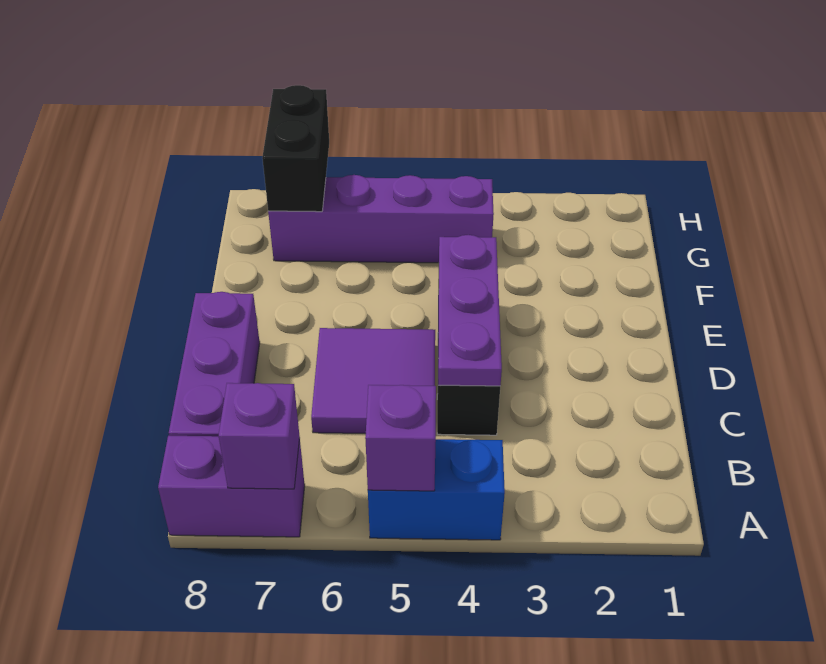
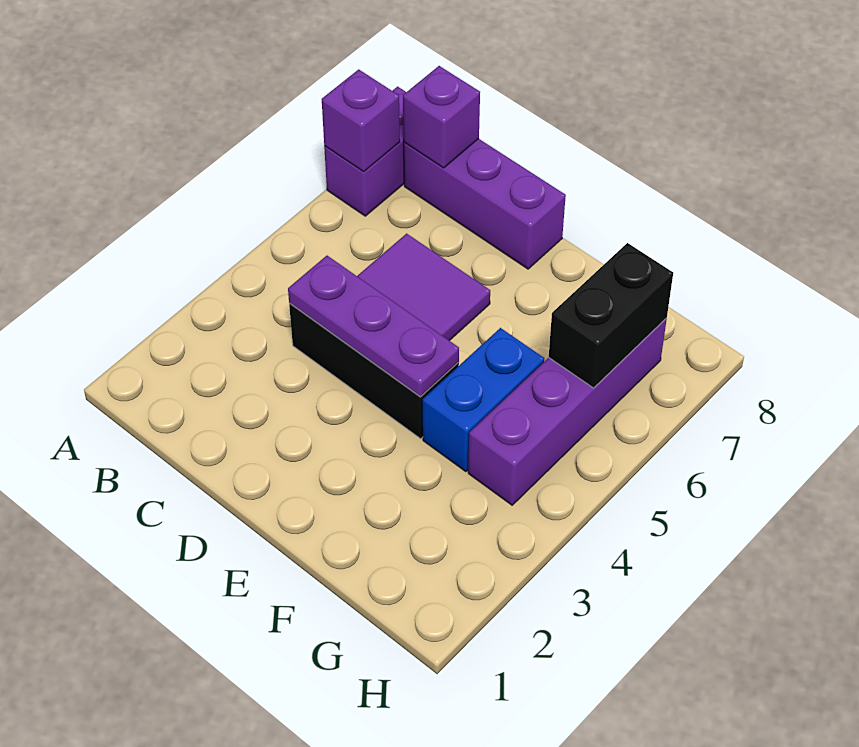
blue brick A4:A5 level 1 -> blue brick F4:F5 level 1
purple brick A5 level 2 -> purple brick B8 level 2
black brick G7:H7 level 2 -> black brick G6:G7 level 2

